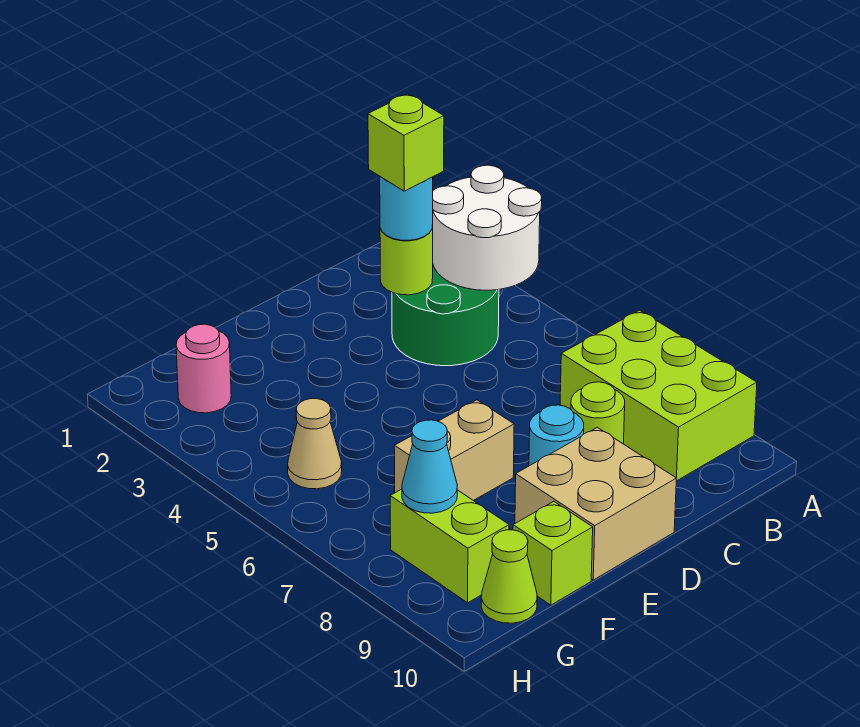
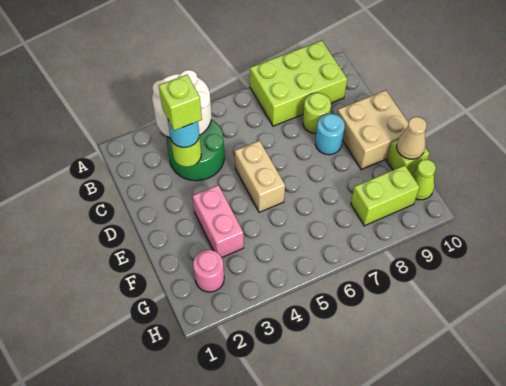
none -> pink brick E3:F3 level 1
tan brick E7:F7 level 1 -> tan brick D5:E5 level 1
tan cone G5 level 1 -> tan cone F10 level 2
cyan cone G8 level 2 -> none

